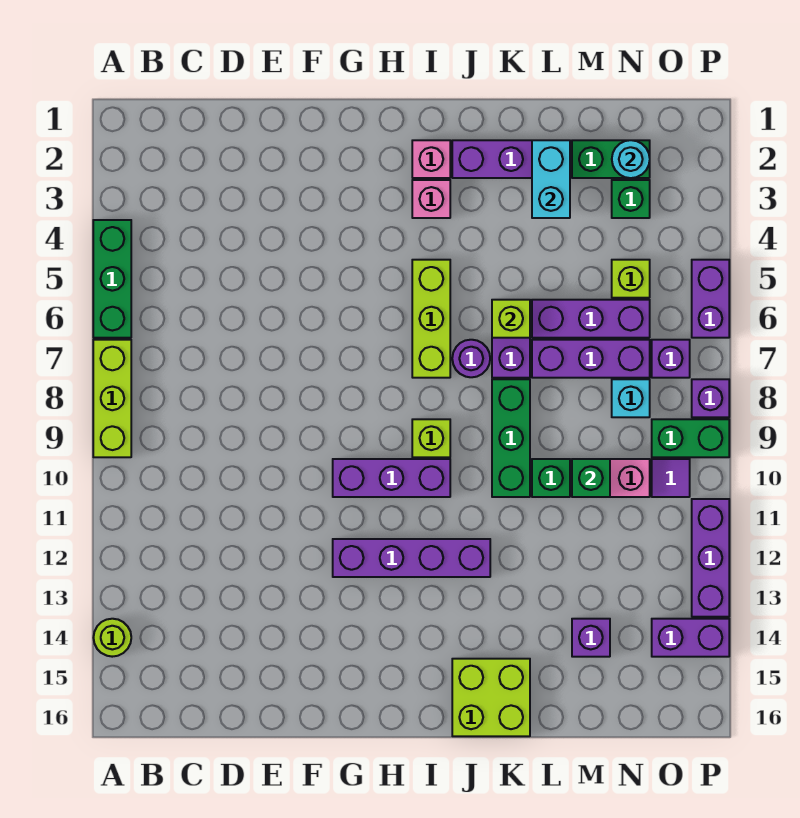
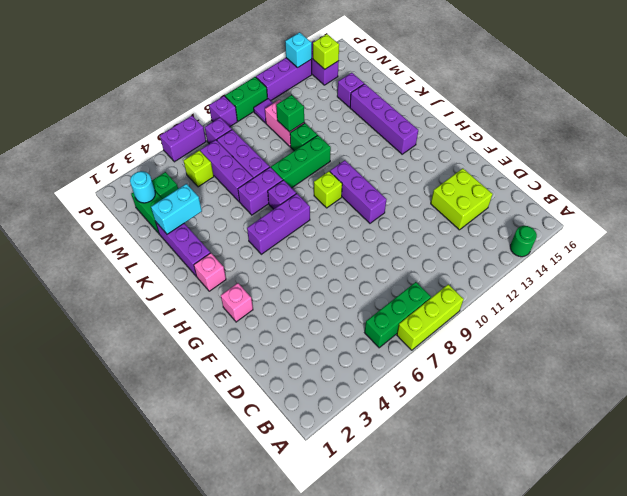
green brick A4:A6 level 1 -> green brick B6:B8 level 1
lime round brick A14 level 1 -> green round brick A14 level 1
purple brick G12:J12 level 1 -> purple brick I14:L14 level 1
pink brick I3 level 1 -> pink brick G2 level 1
lime brick I5:I7 level 1 -> purple brick I5:I7 level 1
purple round brick J7 level 1 -> purple brick J7 level 1
lime brick J15:K16 level 1 -> lime brick D13:E14 level 1
lime brick K6 level 2 -> lime brick O14 level 2
cyan brick N8 level 1 -> cyan brick P13 level 2
green brick O9:P9 level 1 -> green brick P9:P10 level 1

